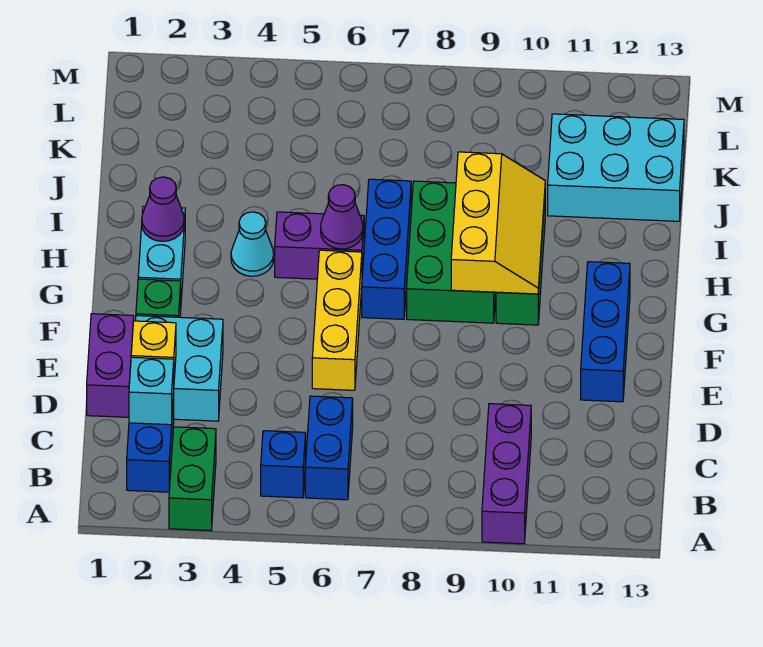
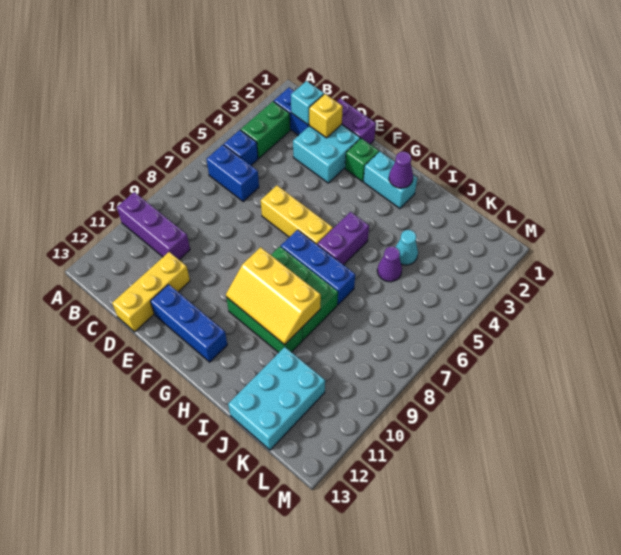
green brick A3:B3 level 1 -> green brick B3:B4 level 1
none -> yellow brick D11:D13 level 1
cyan cone H4 level 1 -> cyan cone J4 level 1
purple cone H6 level 2 -> purple cone J5 level 1

